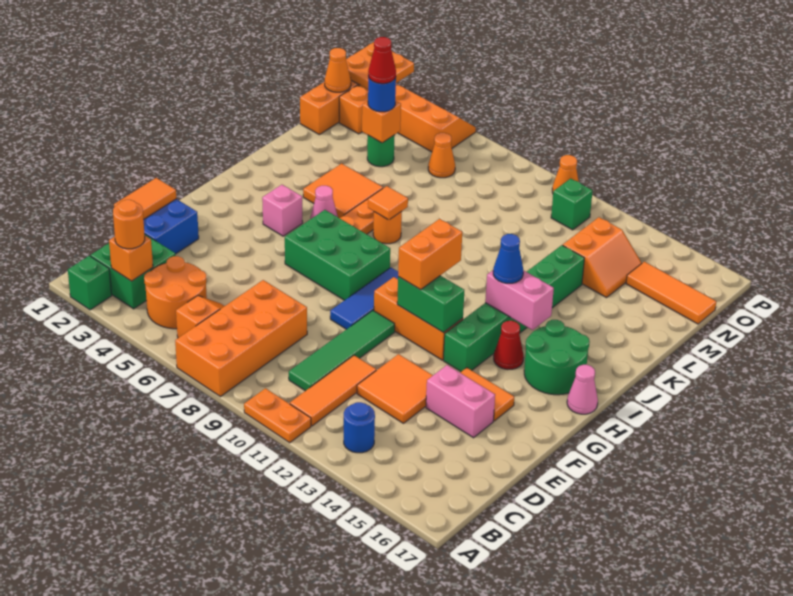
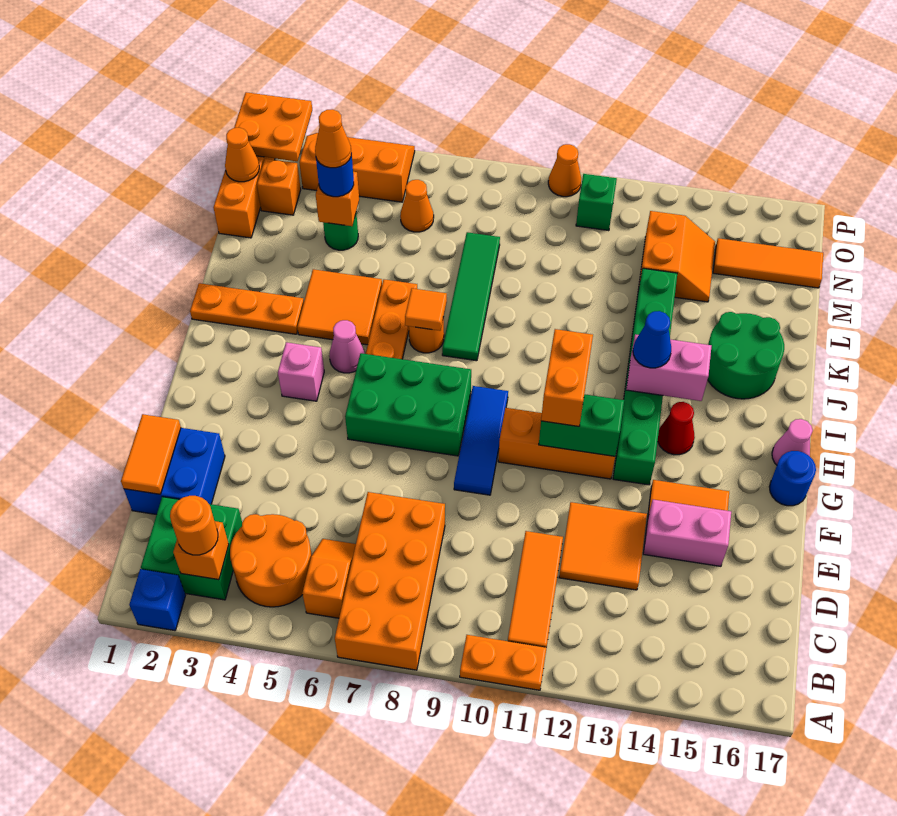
green brick A2 level 1 -> blue brick A2 level 1
blue round brick B13 level 1 -> blue round brick G17 level 1
green tile C10:F10 level 1 -> green tile J8:M8 level 1
green round brick H15:I16 level 1 -> green round brick J15:K16 level 1
none -> orange plate J1:J3 level 1
red cone M4 level 4 -> orange cone M4 level 4

